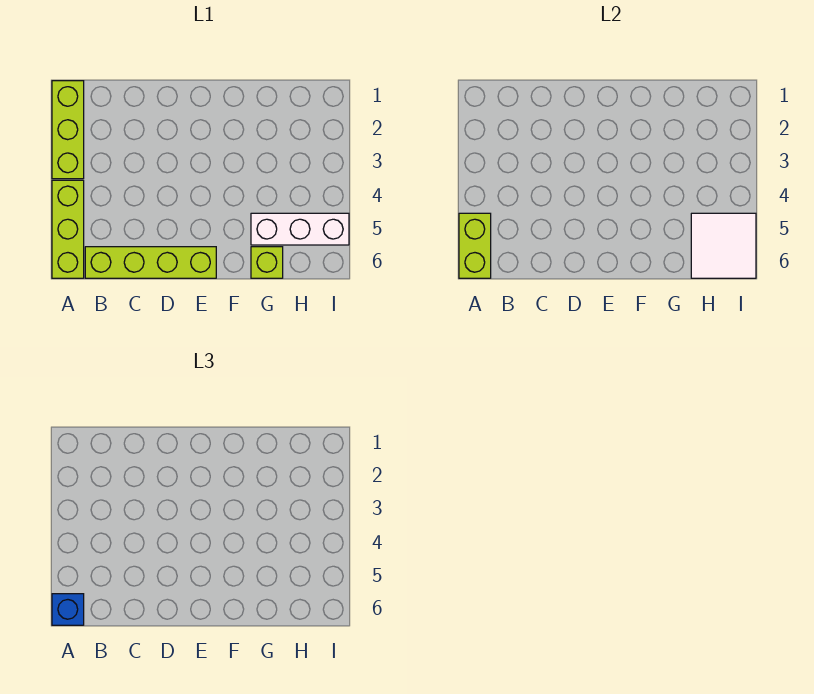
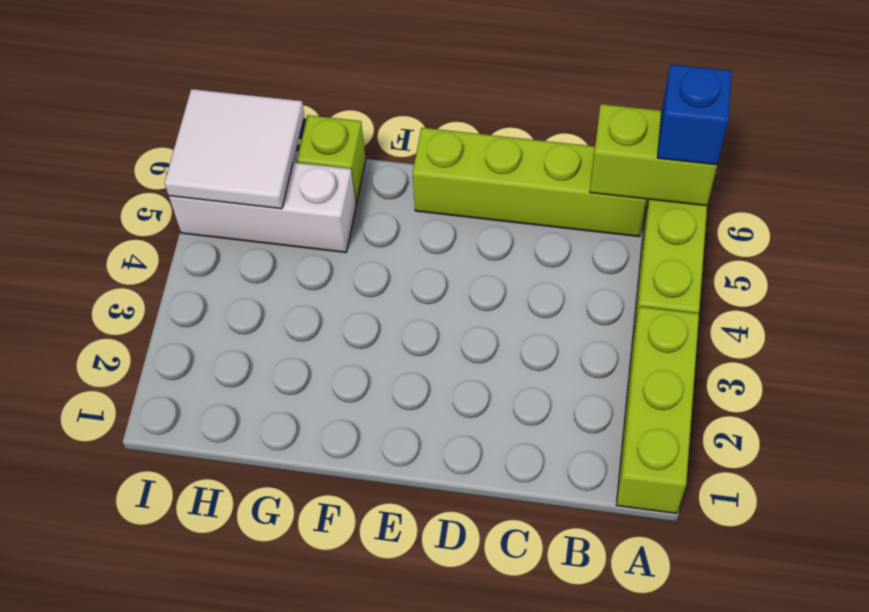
lime brick A5:A6 level 2 -> lime brick A6:B6 level 2

